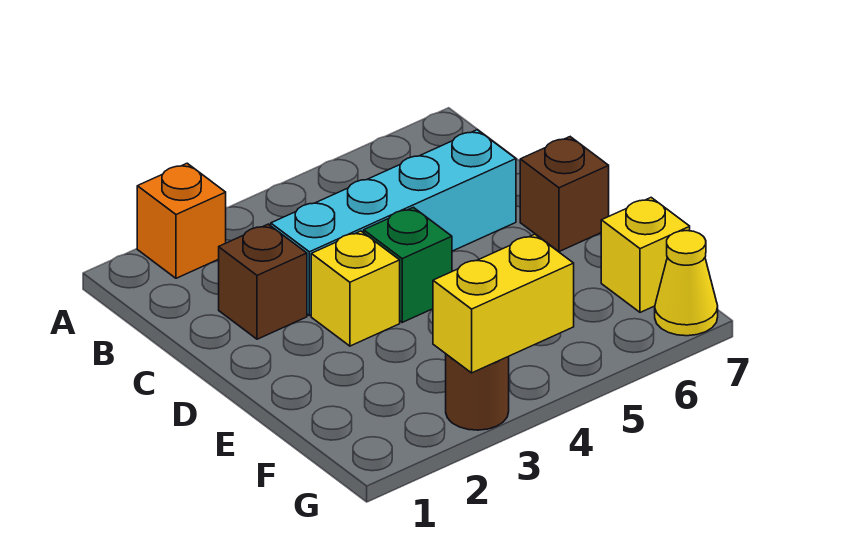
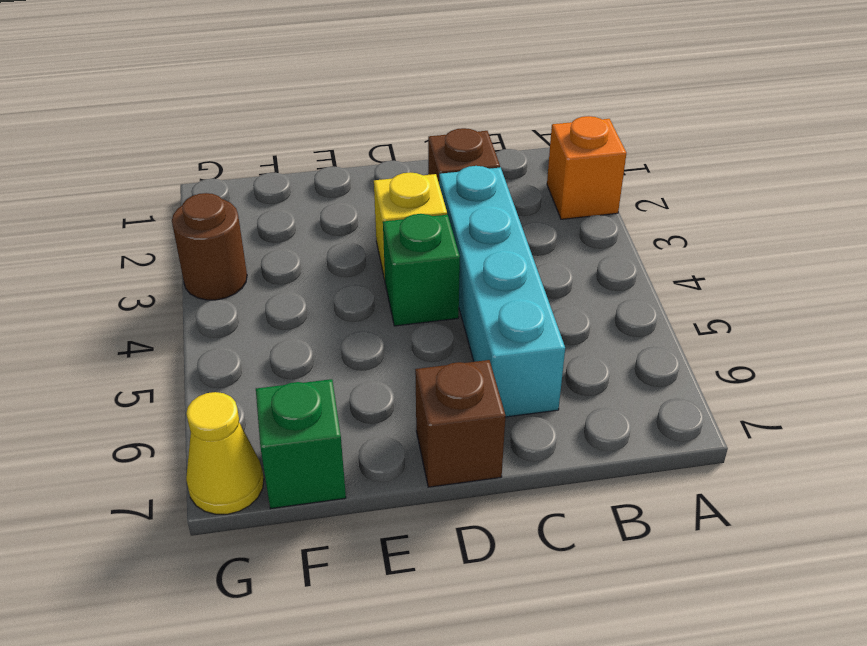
yellow brick F7 level 1 -> green brick F7 level 1
yellow brick G3:G4 level 2 -> none

